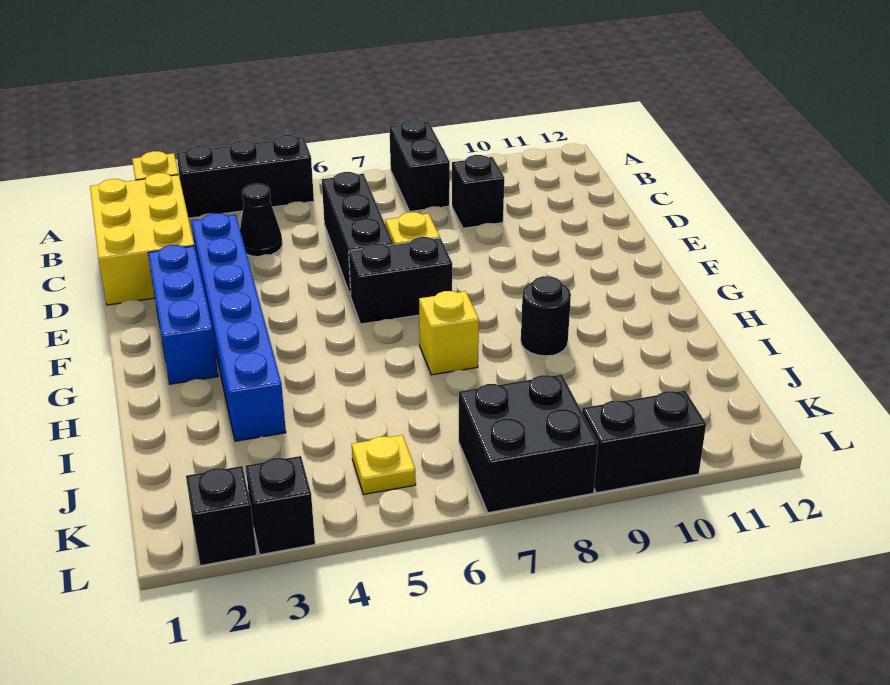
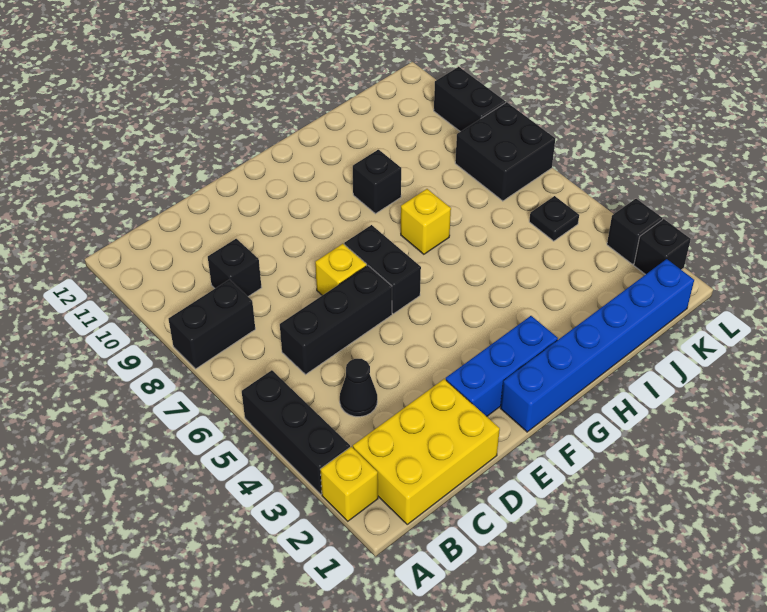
blue brick D3:I3 level 1 -> blue brick F1:K1 level 1
black round brick H9 level 1 -> black brick H9 level 1
yellow plate K5 level 1 -> black plate K5 level 1

